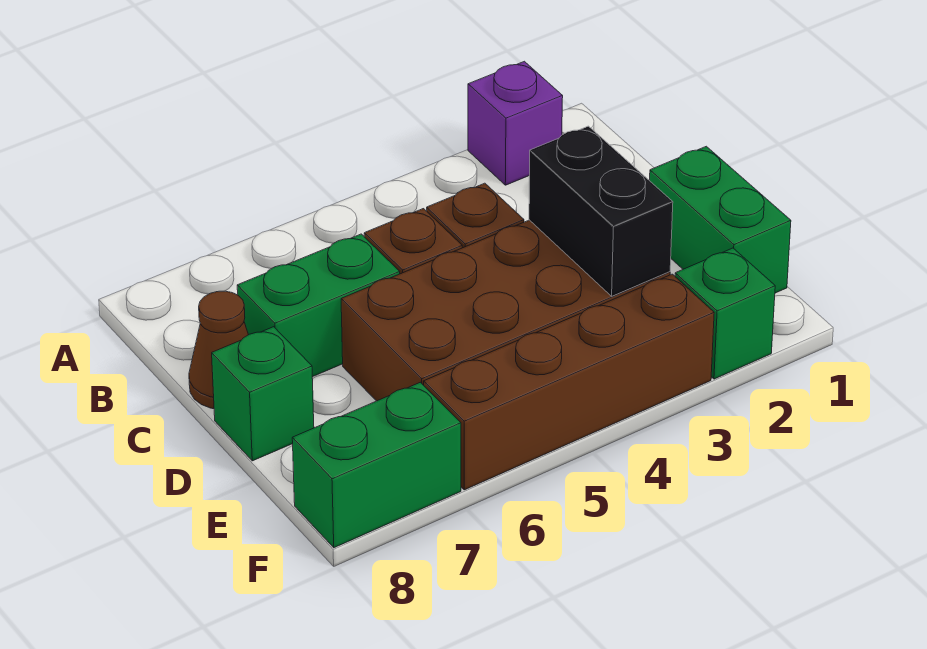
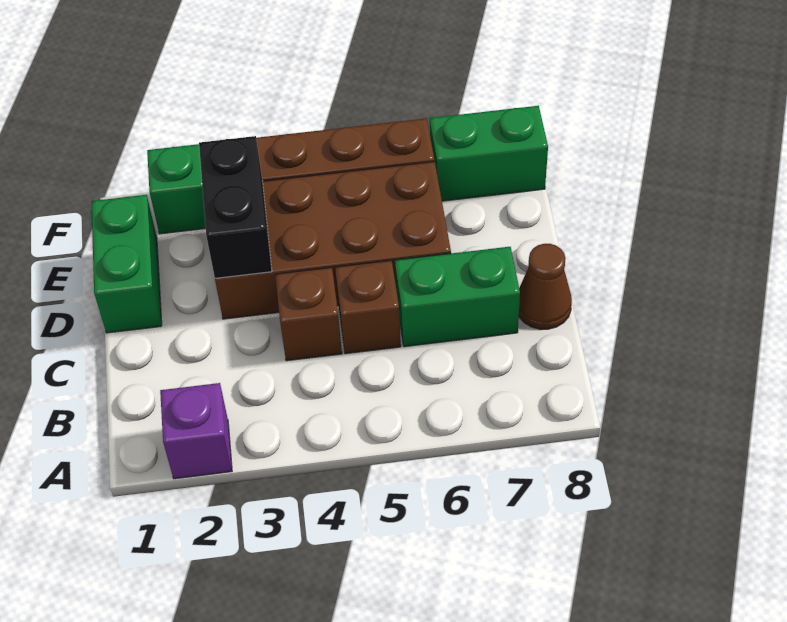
green brick D8 level 1 -> none

